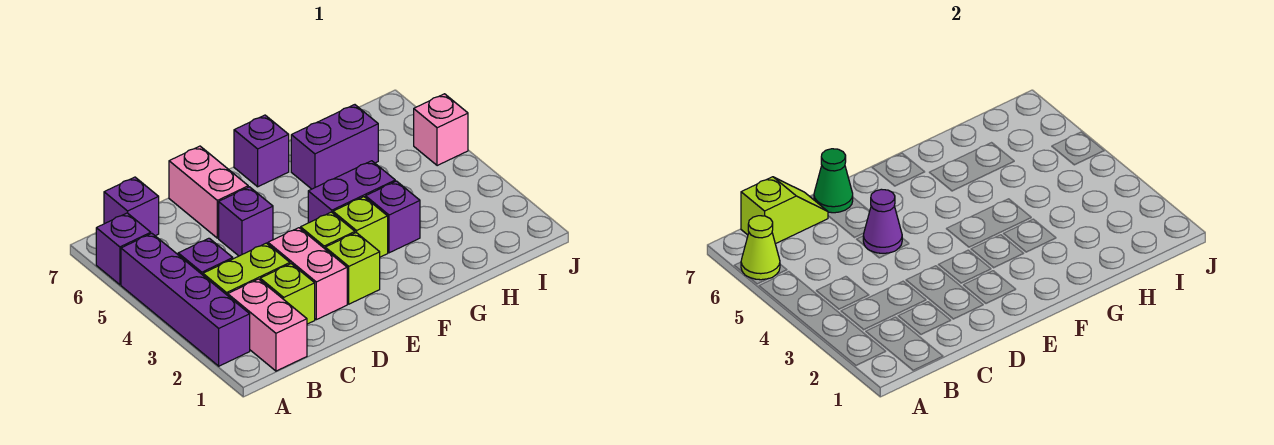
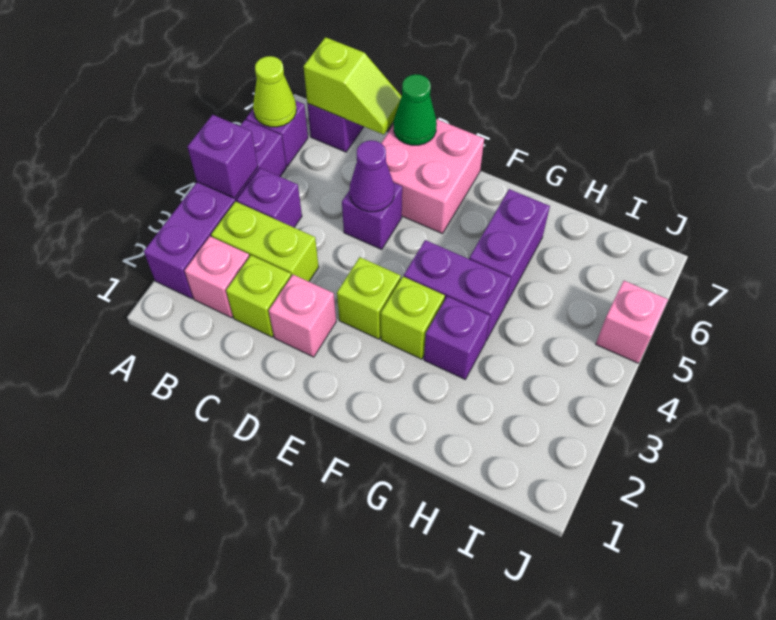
pink brick B1:B2 level 1 -> pink brick B2 level 1
pink brick D2:D3 level 1 -> pink brick D2 level 1
pink brick D6:D7 level 1 -> pink brick D6:E7 level 1
lime brick E2 level 1 -> none
purple brick F7 level 1 -> purple brick A4 level 2
purple brick G6:H6 level 1 -> purple brick G5:G6 level 1

